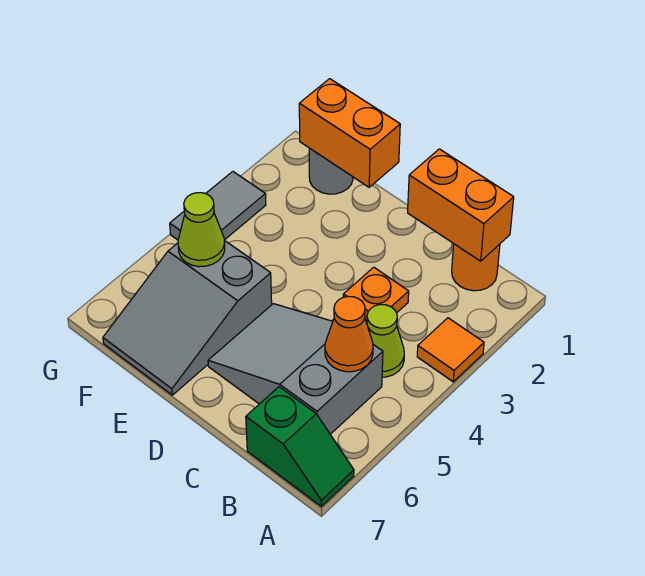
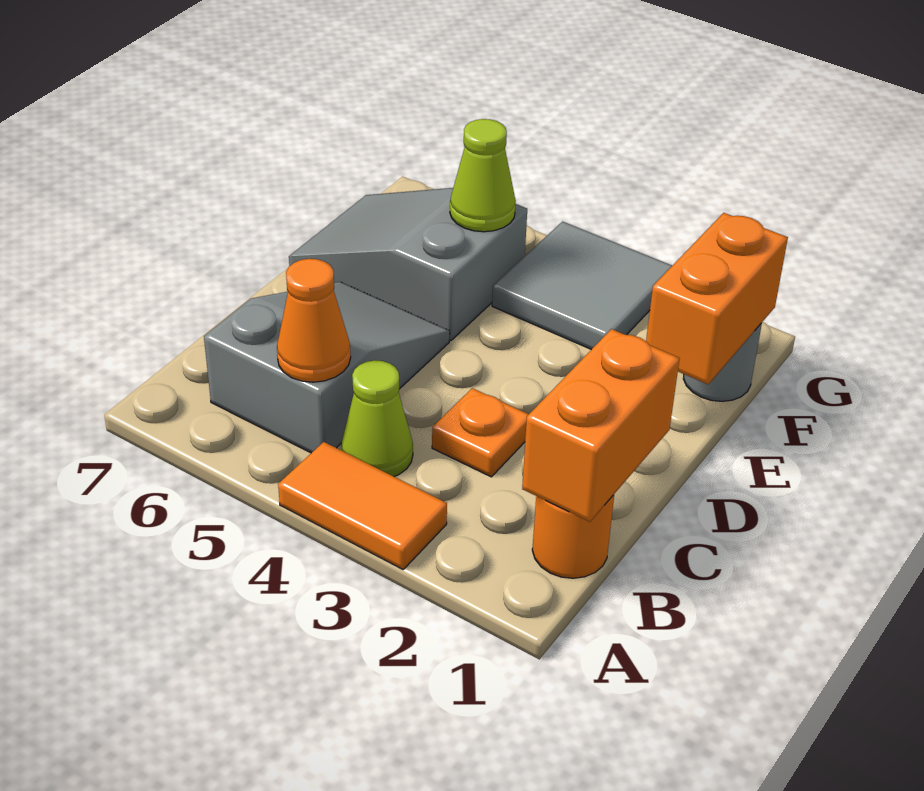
orange tile A3 level 1 -> orange tile A3:A4 level 1
green slope A7:B7 level 1 top B -> none
grey tile G3:G4 level 1 -> grey tile F3:G4 level 1

